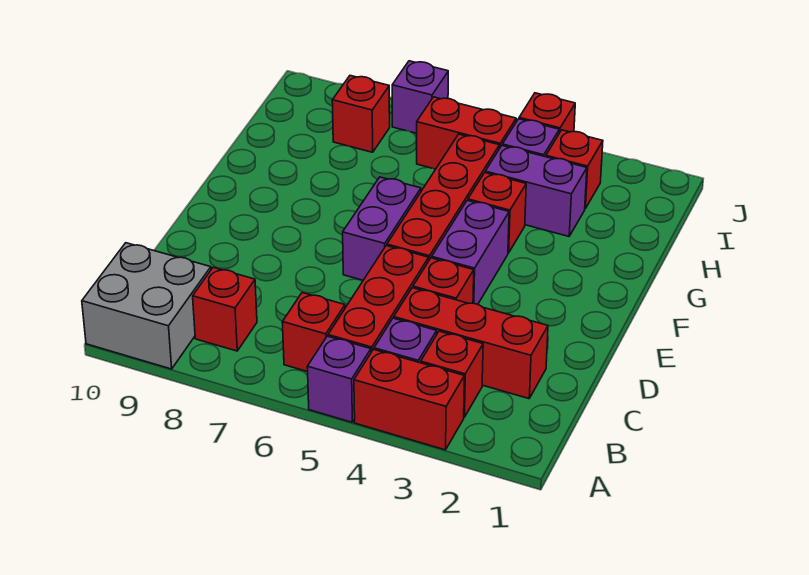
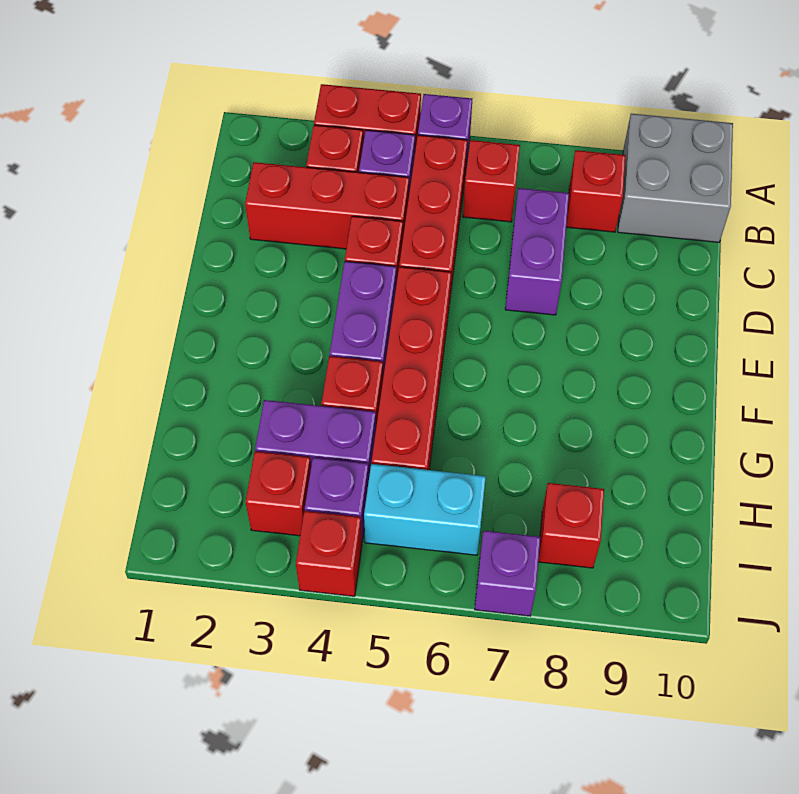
purple brick E6:F6 level 1 -> purple brick C7:D7 level 1
red brick I5:I6 level 1 -> cyan brick I5:I6 level 1

